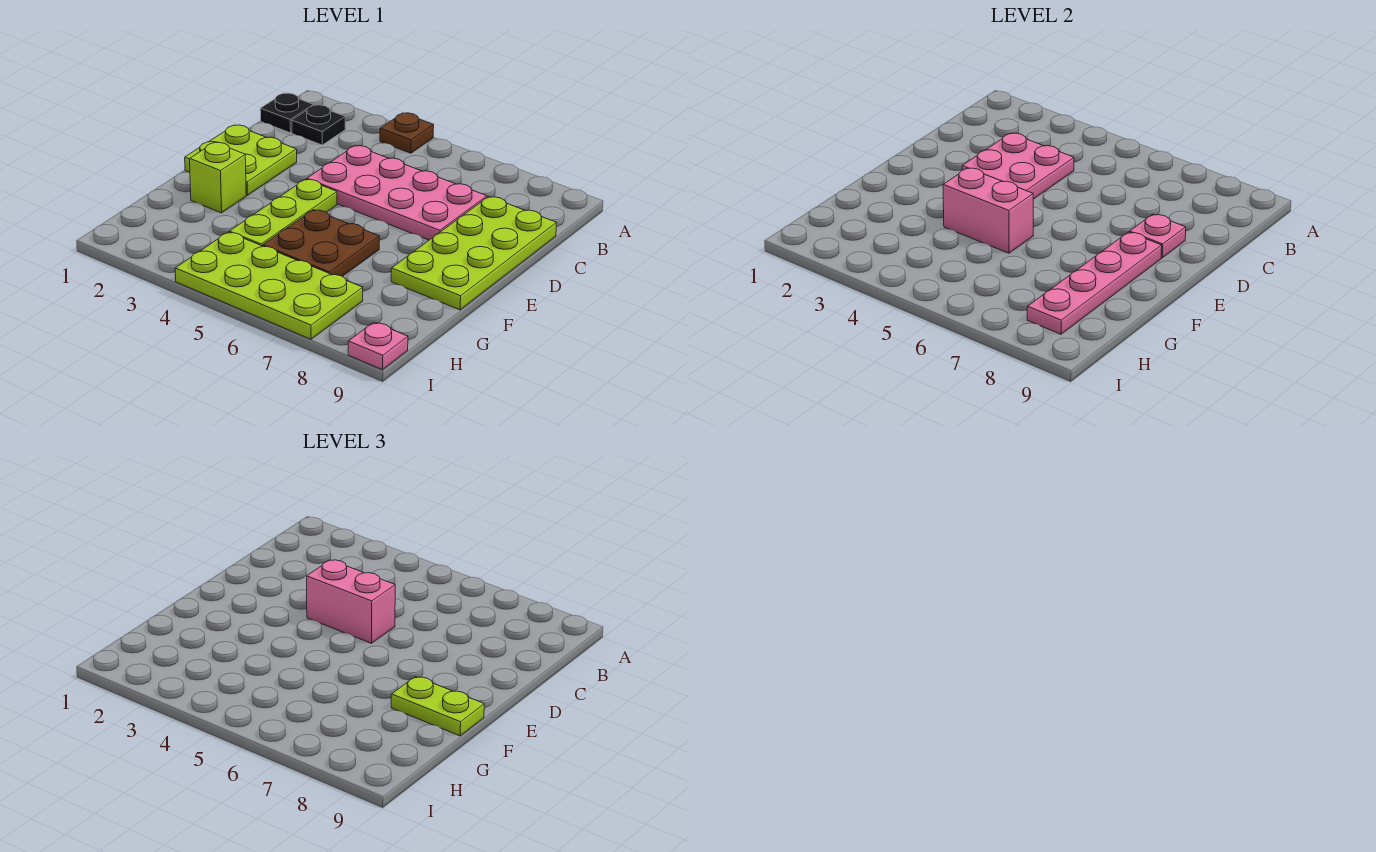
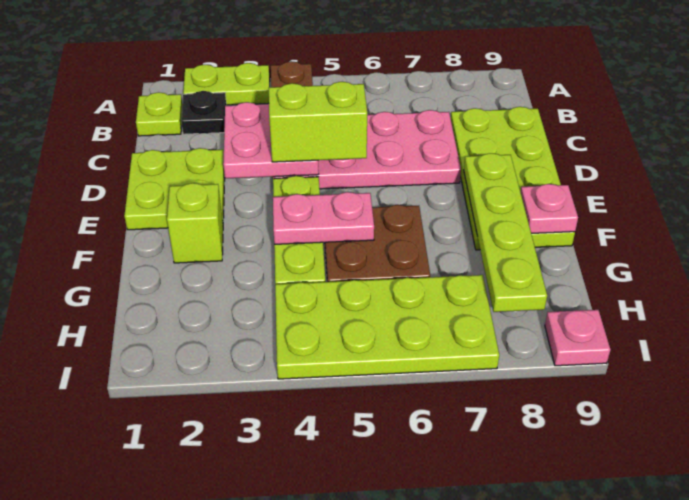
black plate B1 level 1 -> lime plate B1 level 1
pink brick D4:D5 level 3 -> lime brick D4:D5 level 3
pink plate D8 level 2 -> pink plate F9 level 2
pink plate E8:H8 level 2 -> lime plate E8:H8 level 2
pink brick F4:F5 level 2 -> pink plate F4:F5 level 2
lime plate F8:F9 level 3 -> lime plate A2:A3 level 1

